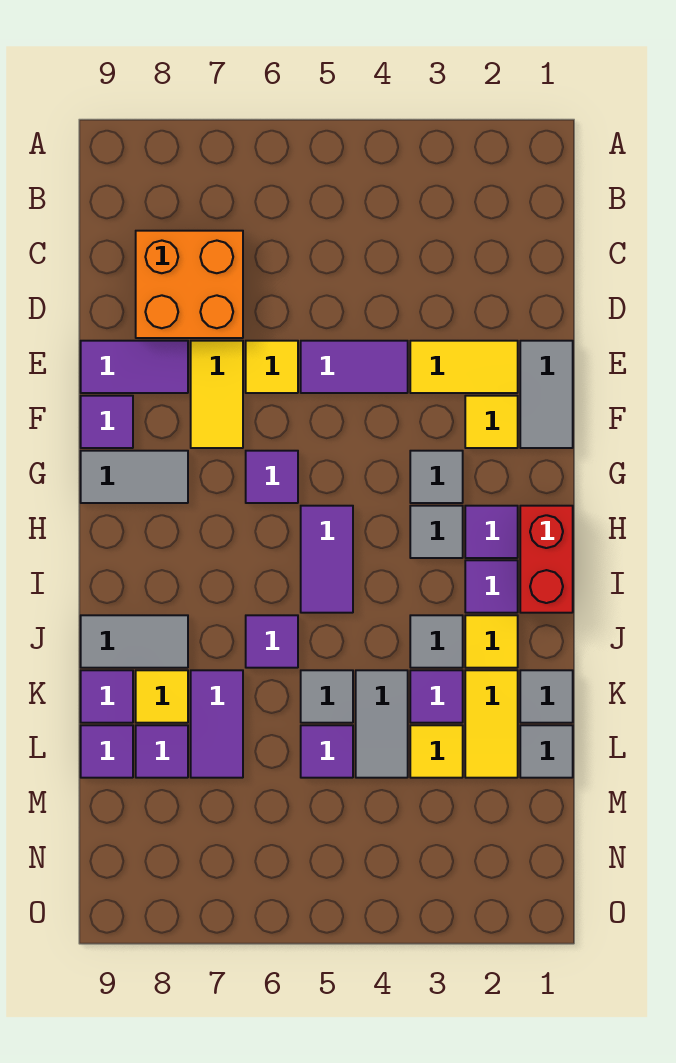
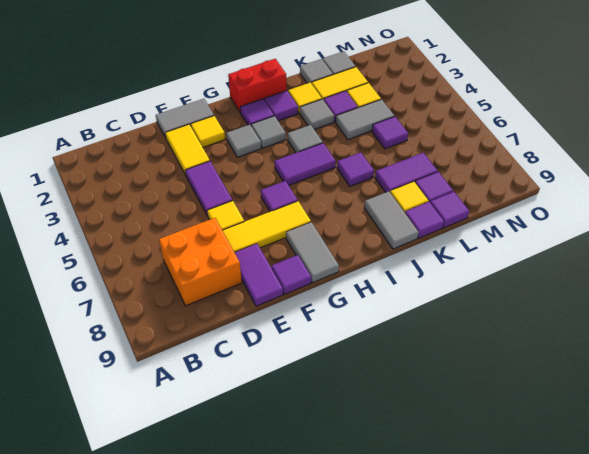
yellow tile E7:F7 level 1 -> yellow tile E7:G7 level 1
grey tile K5 level 1 -> grey tile I4 level 1

